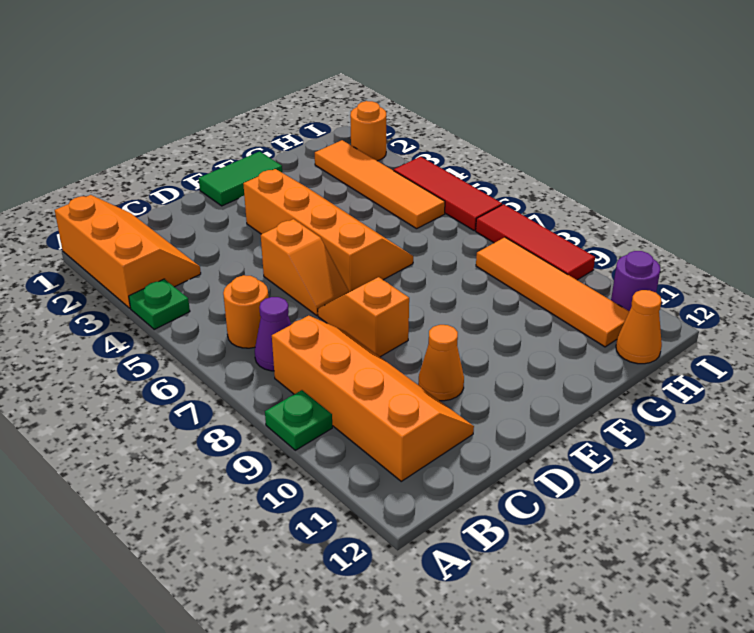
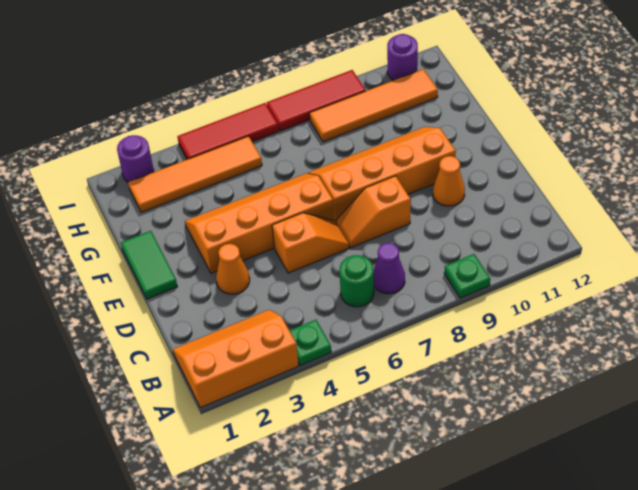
orange round brick B6 level 1 -> green round brick B6 level 1
orange slope B8:C11 level 1 top B -> orange slope E7:F10 level 1 top E
orange cone H12 level 1 -> orange cone D3 level 1
orange round brick I2 level 1 -> purple round brick I2 level 1

